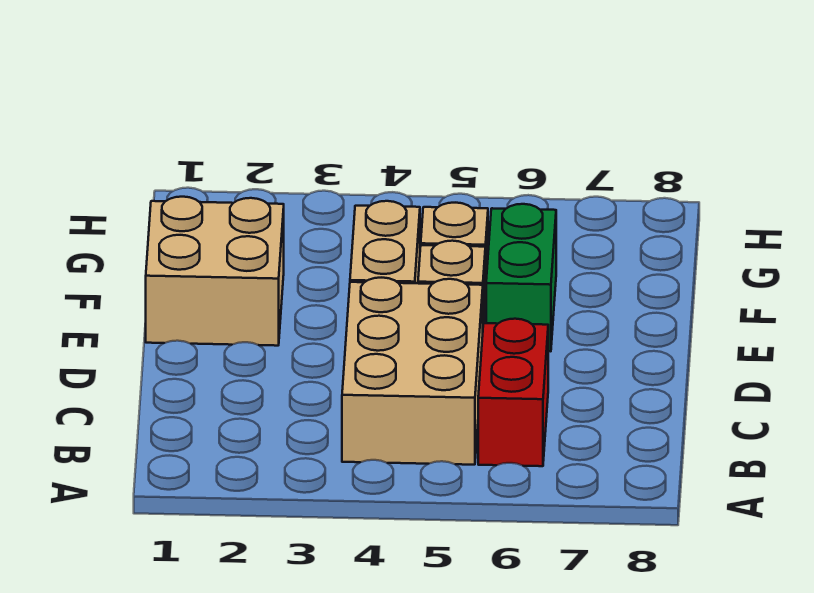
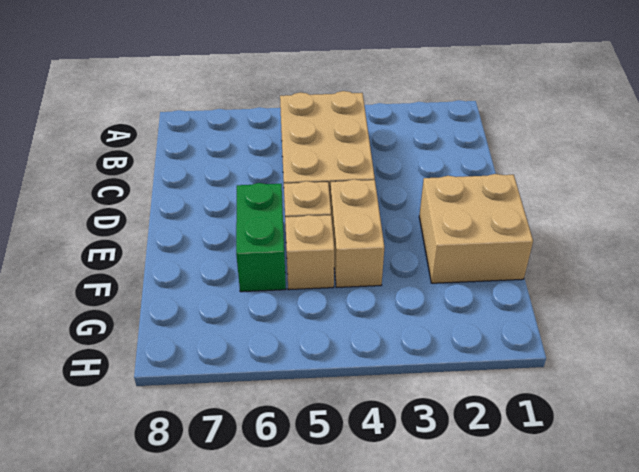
red brick B6:C6 level 1 -> none

